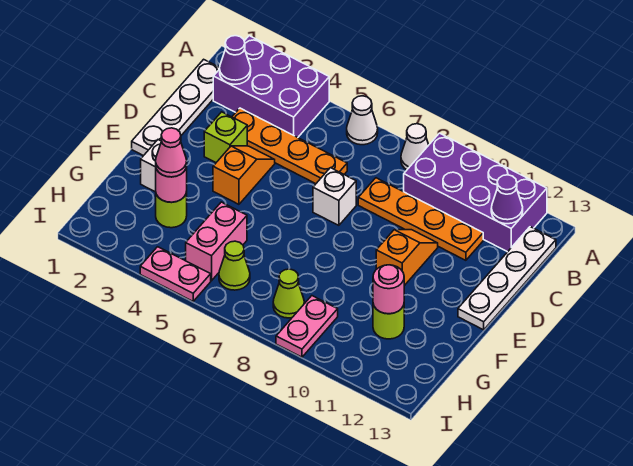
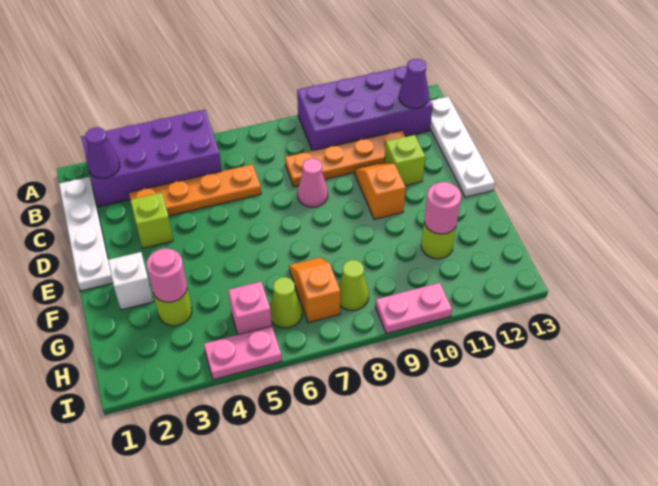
purple brick A2:B4 level 1 -> purple brick A2:B5 level 1
white cone A6 level 1 -> none
white cone A8 level 1 -> none
orange slope D4:E4 level 1 top E -> orange slope G7:H7 level 1 top H
white brick D7 level 1 -> none
none -> lime brick D11 level 1
pink cone G3 level 3 -> pink cone D8 level 1
pink brick G5:H5 level 1 -> pink brick H5 level 1
pink plate H9:I9 level 1 -> pink plate I9:I10 level 1

